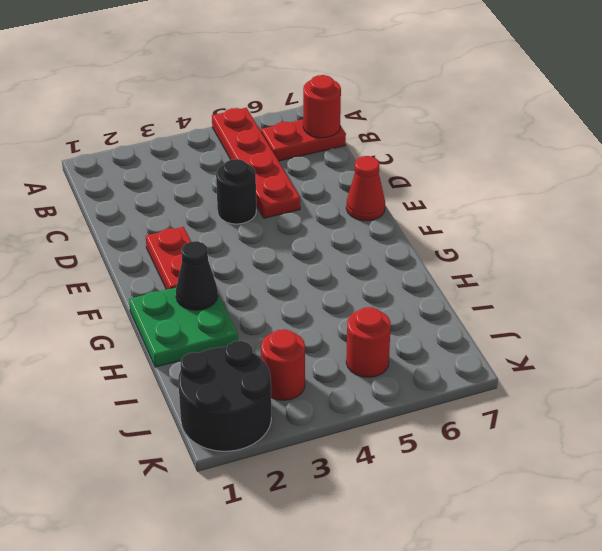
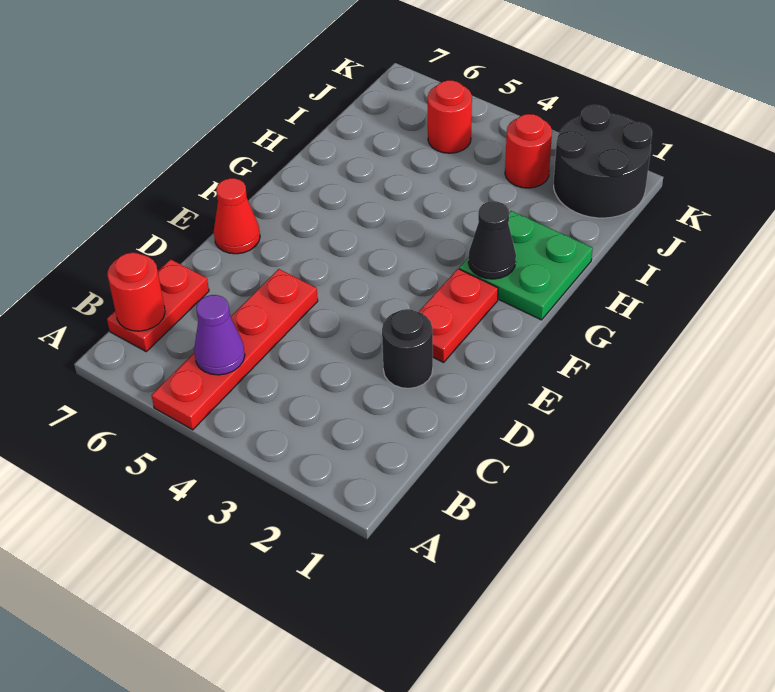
none -> purple cone B5 level 2
red plate B6:B7 level 1 -> red plate B7:C7 level 1
black round brick D4 level 1 -> black round brick D2 level 1

